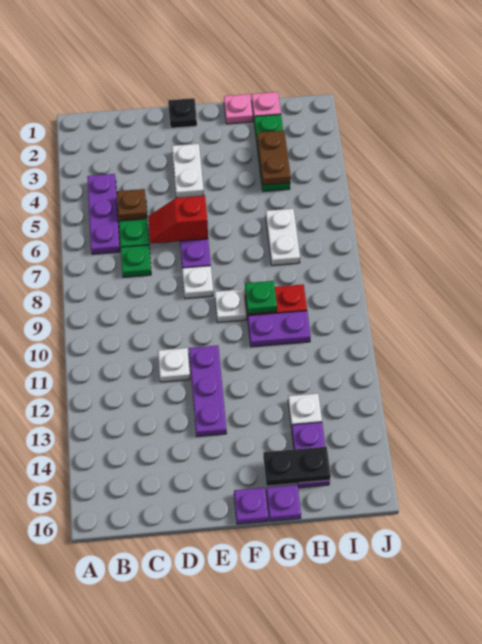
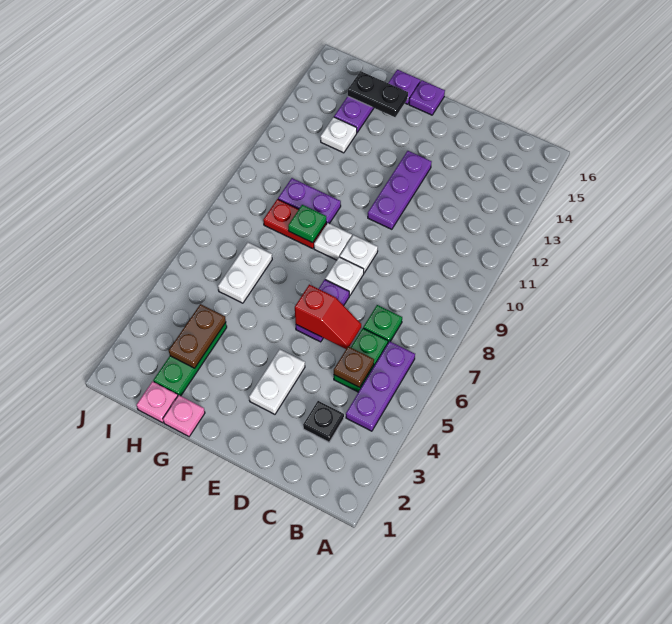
white plate D11 level 1 -> white plate E9 level 1
black plate E1 level 1 -> black plate C3 level 1

